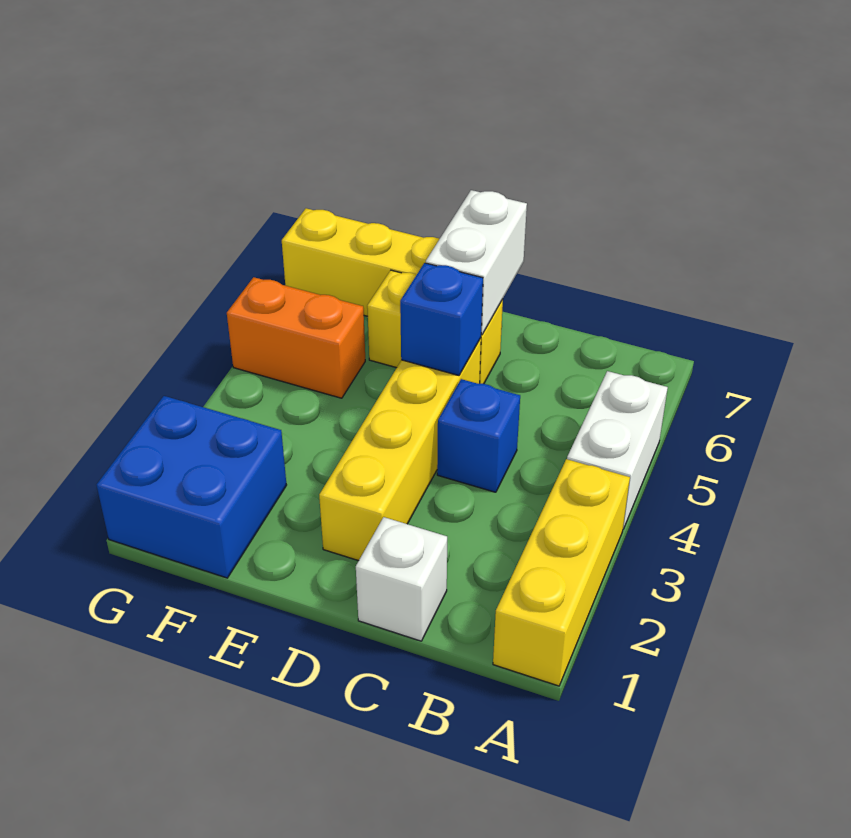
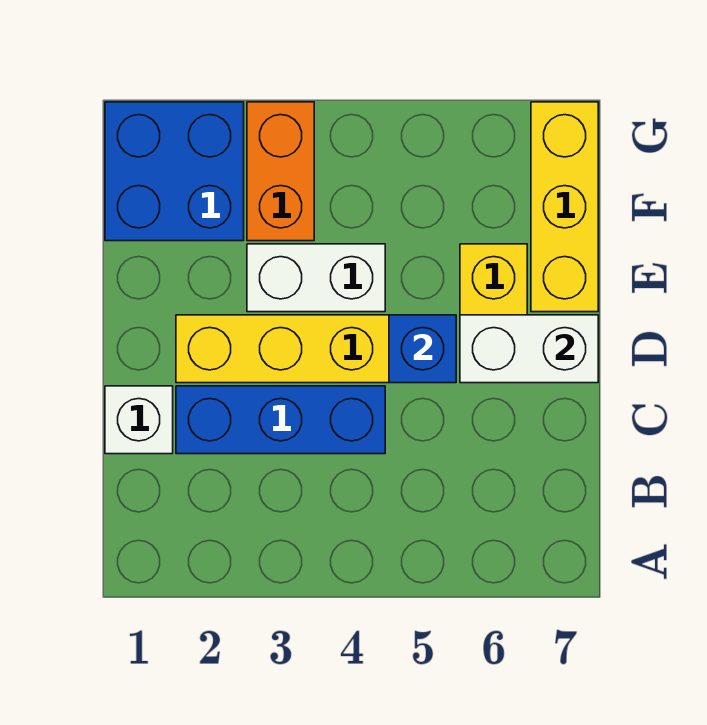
yellow brick A1:A3 level 1 -> none
white brick A4:A5 level 1 -> white brick E3:E4 level 1
blue brick C4 level 1 -> blue brick C2:C4 level 1
orange brick F5:G5 level 1 -> orange brick F3:G3 level 1

